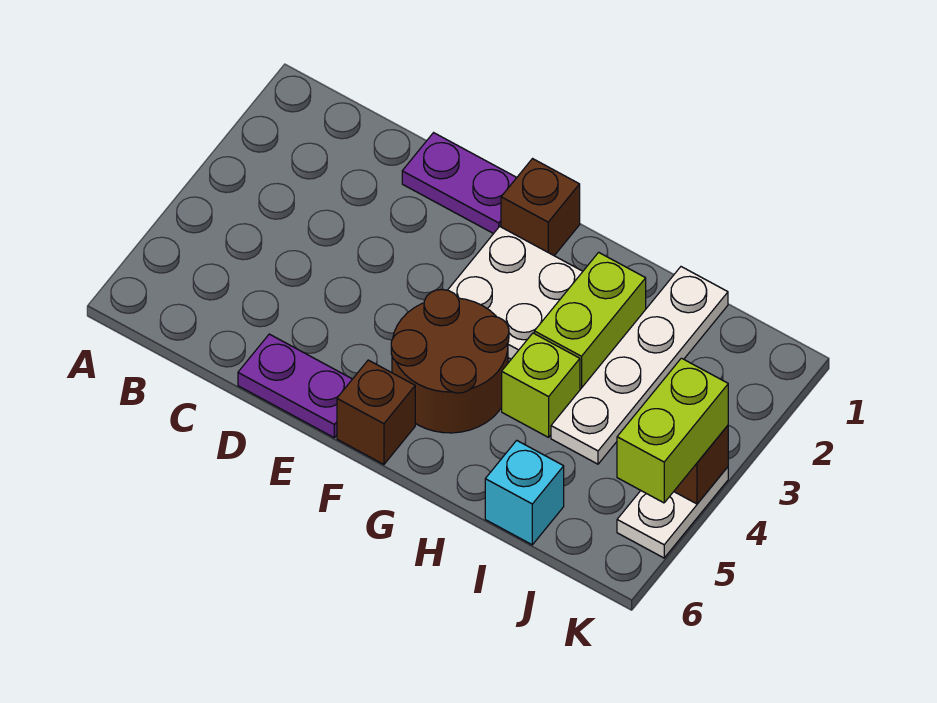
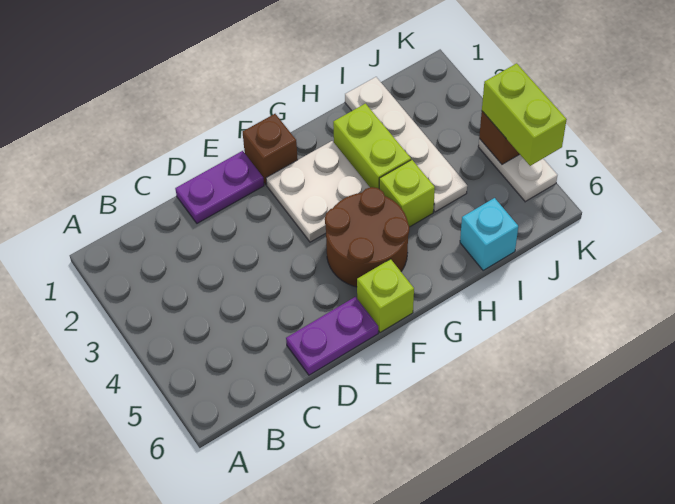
brown brick F6 level 1 -> lime brick F6 level 1

